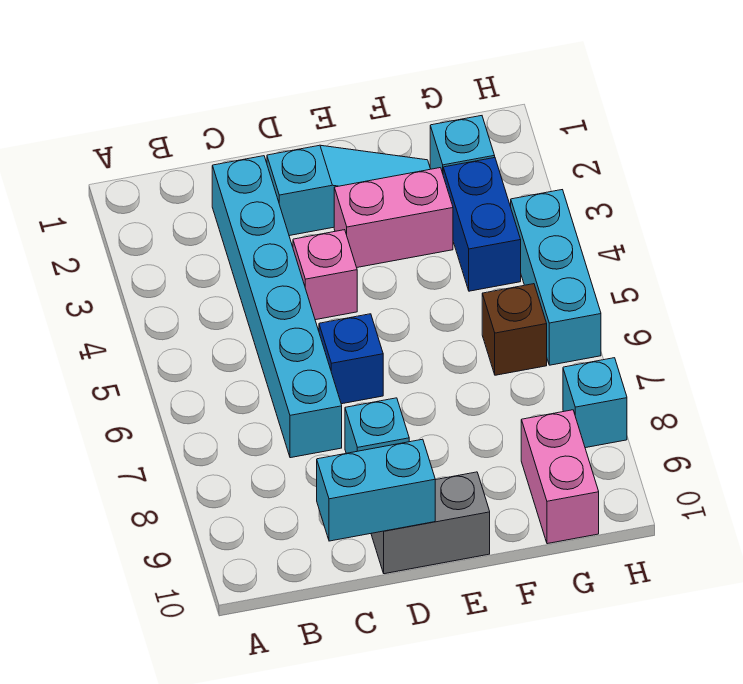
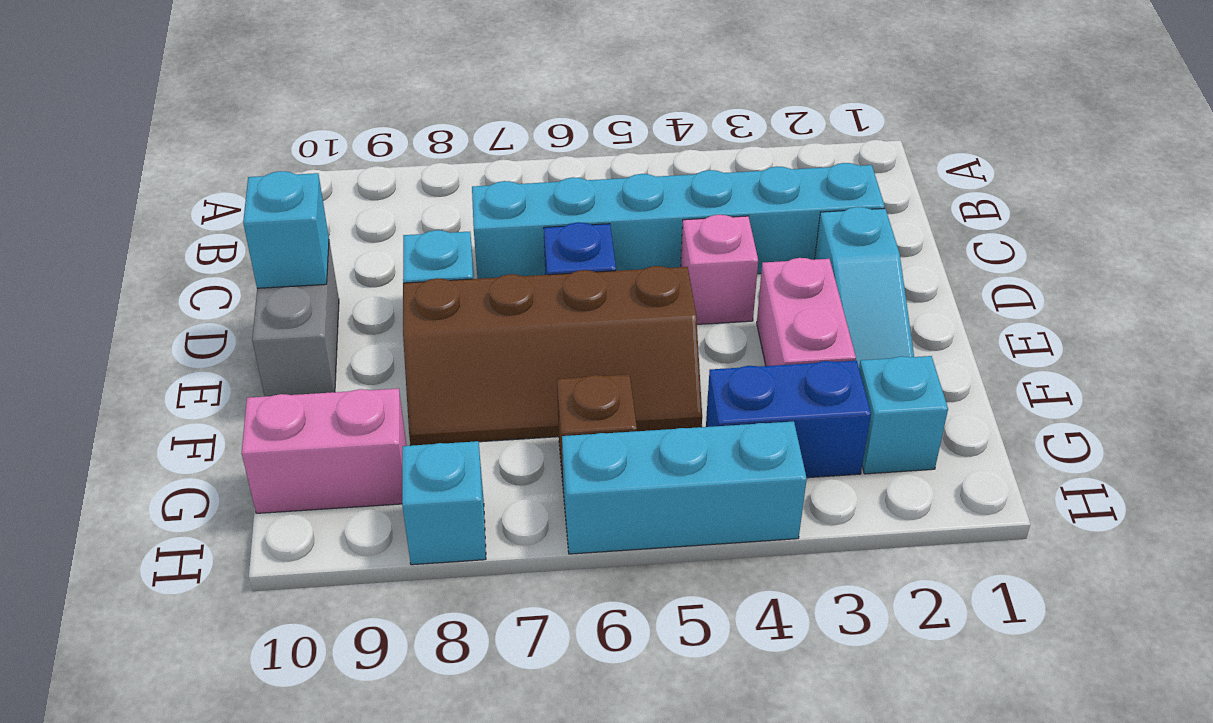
cyan brick C10:D10 level 2 -> cyan brick D10 level 2
none -> brown slope E5:F8 level 1 top E

